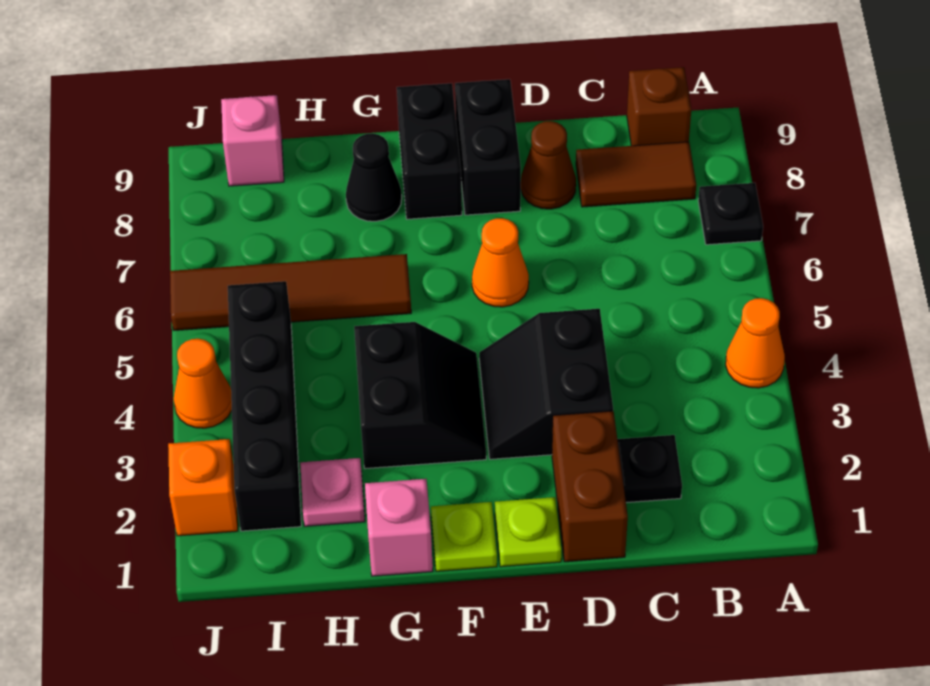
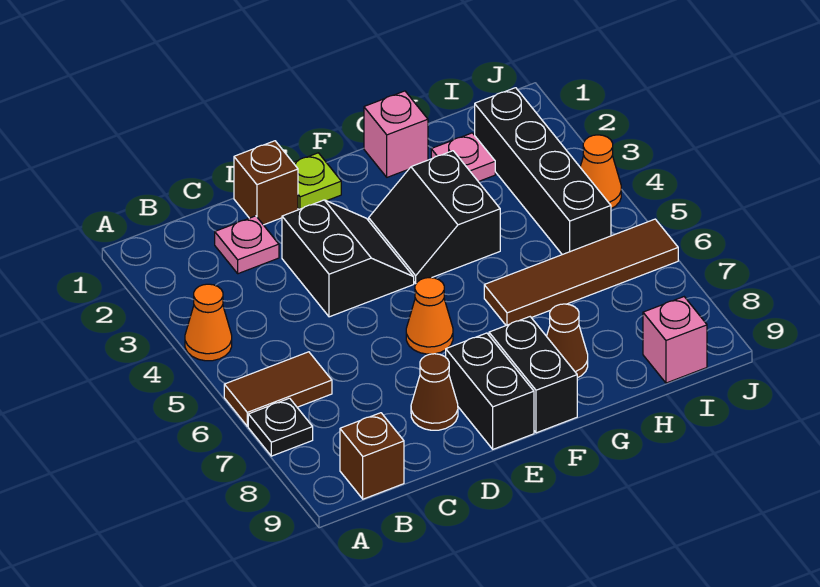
brown tile B8:C8 level 1 -> brown tile A6:B6 level 1
black plate C2 level 1 -> pink plate C2 level 1
brown brick D1:D2 level 1 -> brown brick D1 level 1
lime plate F1 level 1 -> none
black cone G8 level 1 -> brown cone G8 level 1
orange brick J2 level 1 -> none

